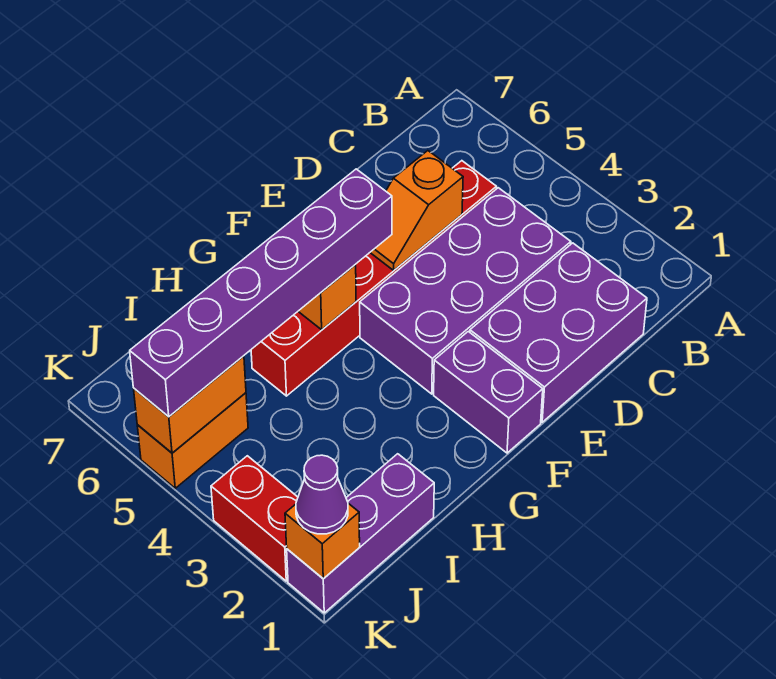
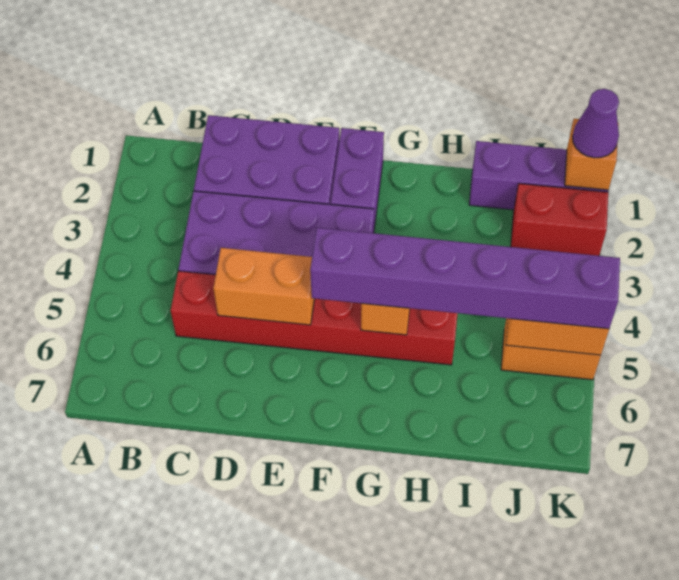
orange slope D5:E5 level 2 top D -> orange brick D5:E5 level 2
red brick K2:K3 level 1 -> red brick J2:K2 level 1

